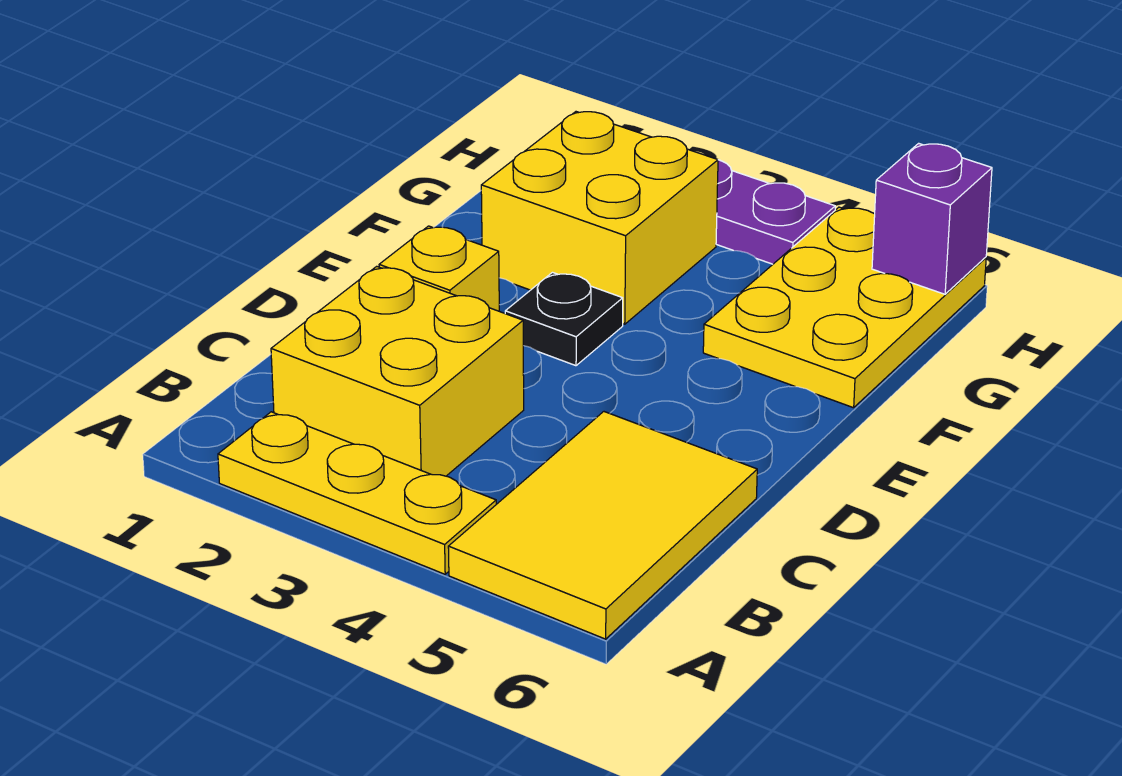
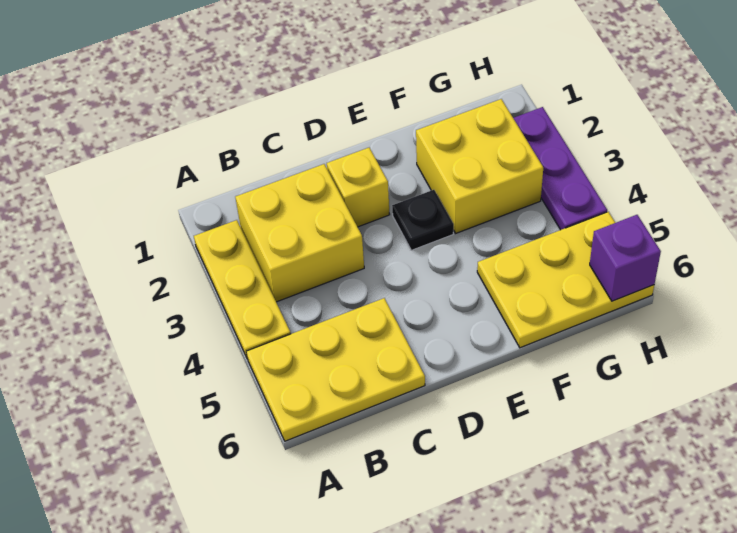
yellow tile A5:C6 level 1 -> yellow plate A5:C6 level 1

